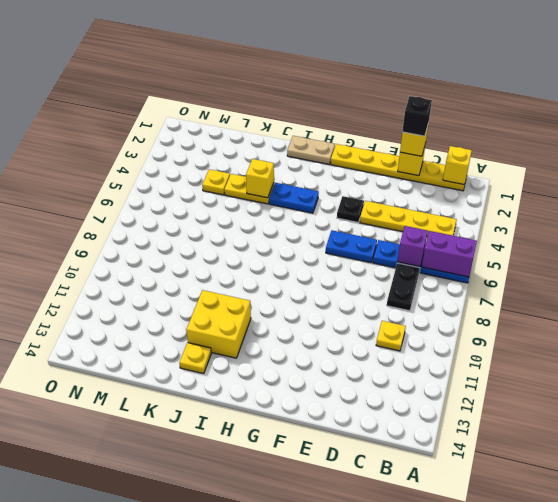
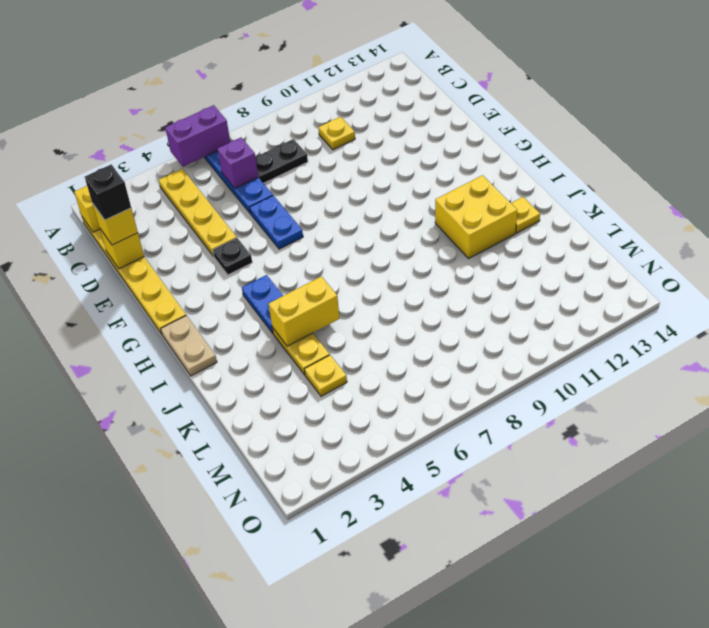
purple brick A6:B6 level 2 -> purple brick A5:A6 level 2
yellow brick J4 level 2 -> yellow brick J4:J5 level 2

